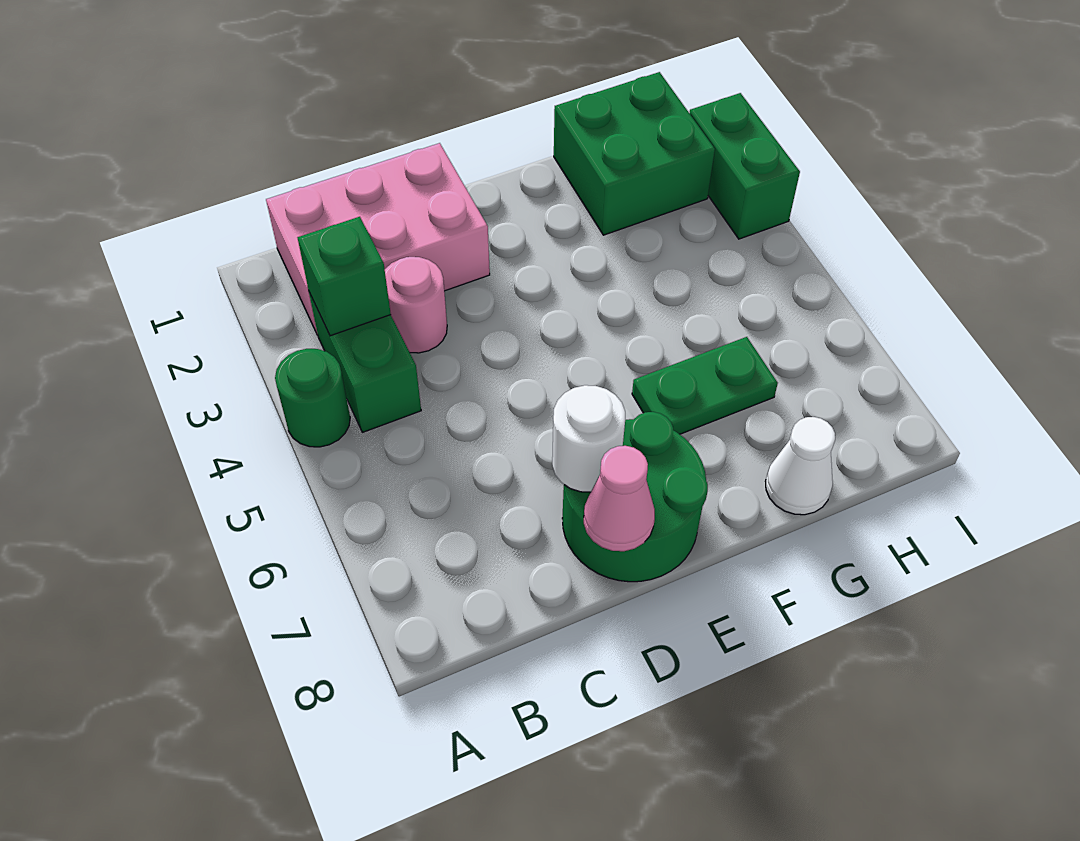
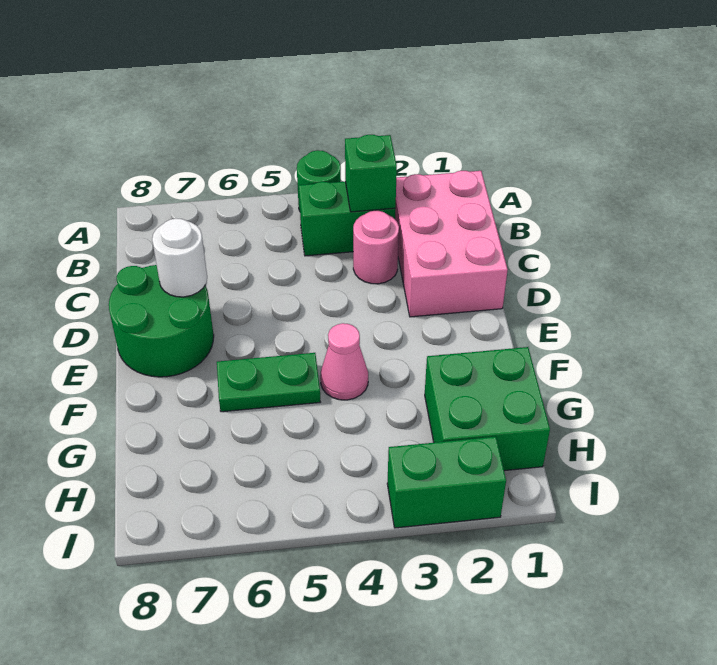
pink cone D8 level 2 -> pink cone F4 level 1
green plate F6:G6 level 1 -> green plate F5:F6 level 1
white cone G8 level 1 -> none

